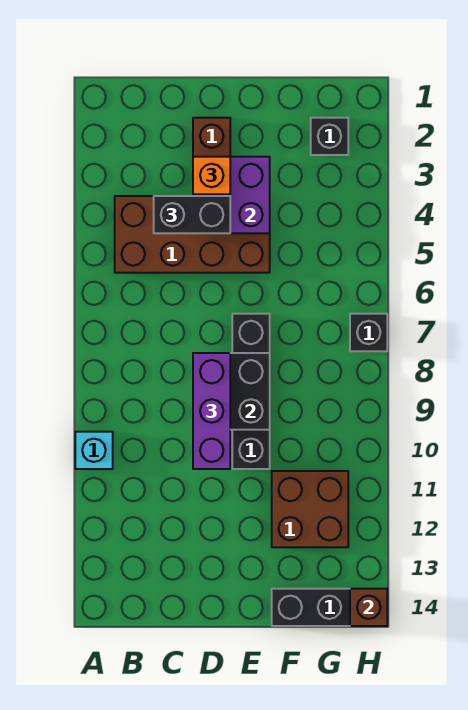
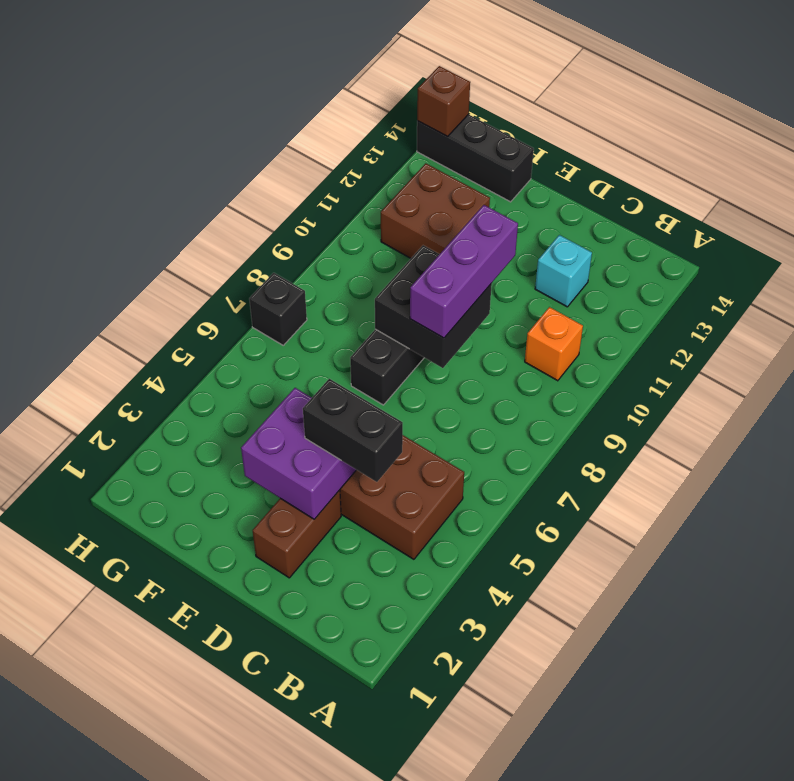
cyan brick A10 level 1 -> cyan brick C12 level 1
orange brick D3 level 3 -> orange brick B10 level 1
black brick G2 level 1 -> none

